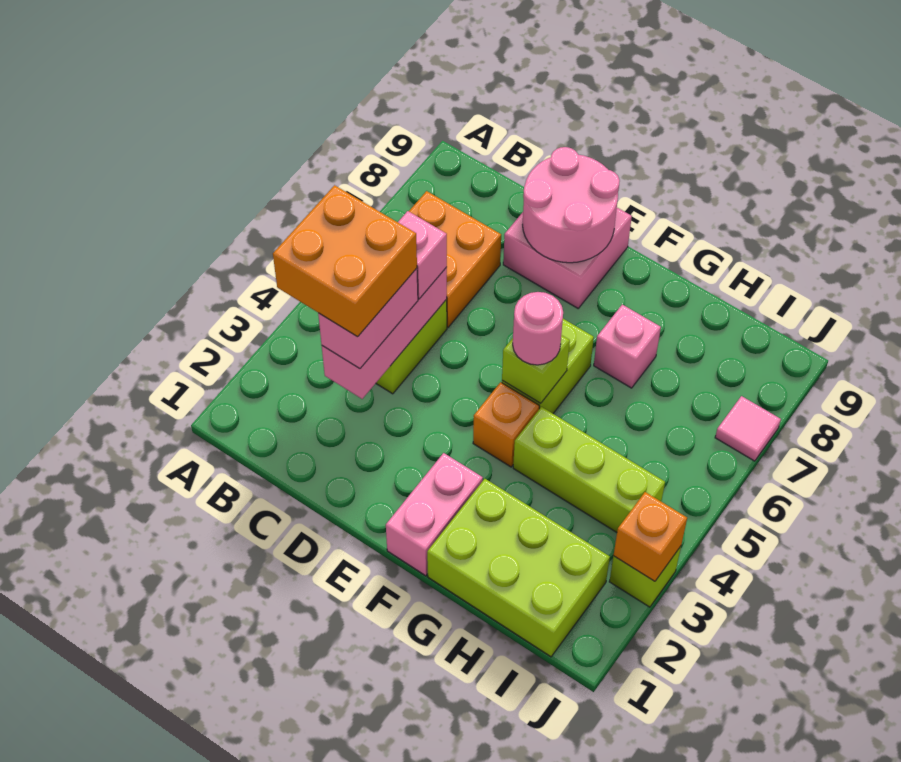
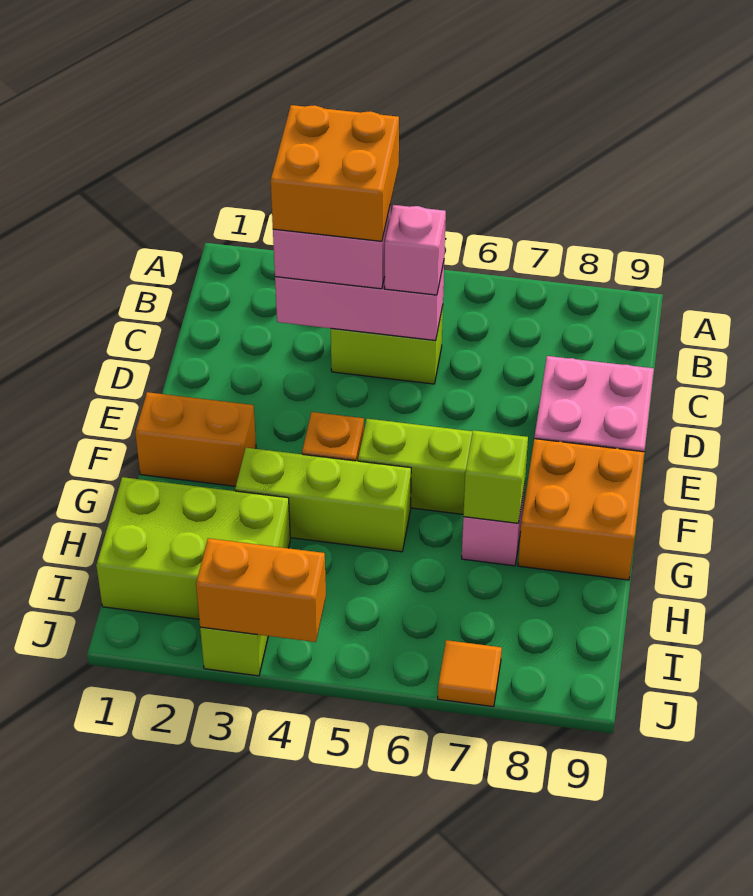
orange brick B6:C7 level 1 -> orange brick F8:G9 level 1
pink round brick D8:E9 level 2 -> none
pink brick F1:F2 level 1 -> orange brick F1:F2 level 1
lime brick F5 level 2 -> lime brick G7 level 2
pink round brick F5 level 3 -> none
lime brick G1:I2 level 1 -> lime brick H1:I3 level 1
lime brick G4:I4 level 1 -> lime brick G3:G5 level 1
orange brick J3 level 2 -> orange brick J3:J4 level 2
pink tile J7 level 1 -> orange tile J7 level 1

